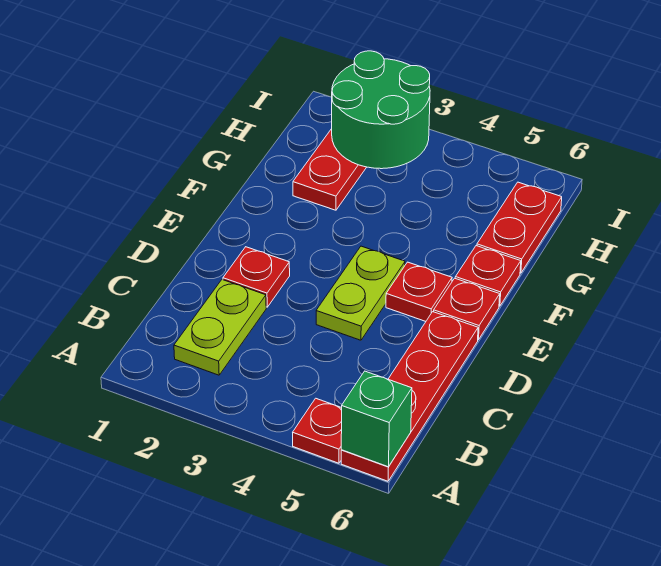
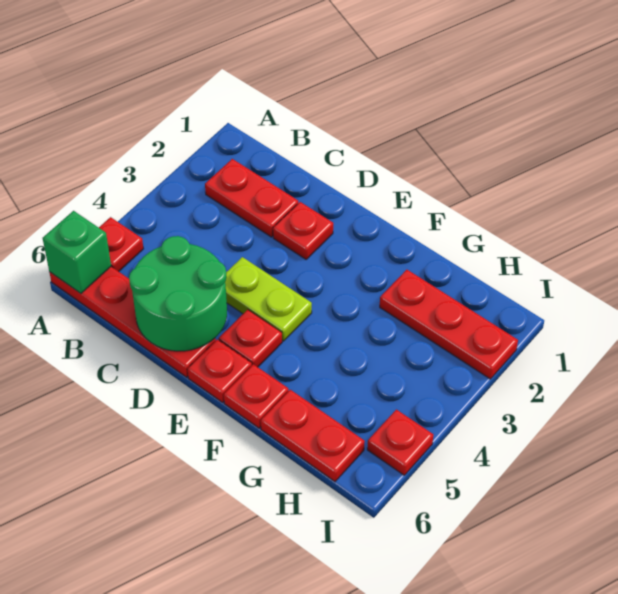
lime plate B2:C2 level 1 -> red plate B2:C2 level 1
green round brick H2:I3 level 2 -> green round brick C5:D6 level 2
none -> red plate I5 level 1

